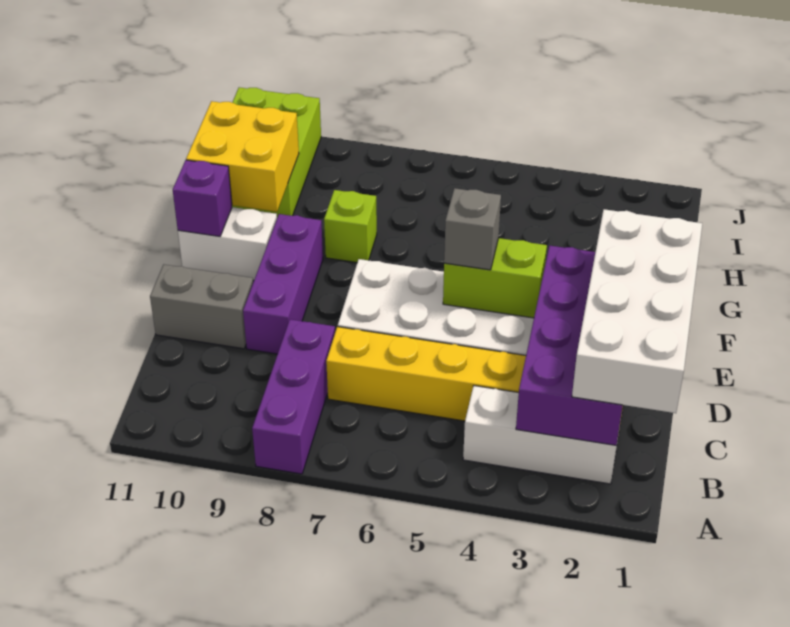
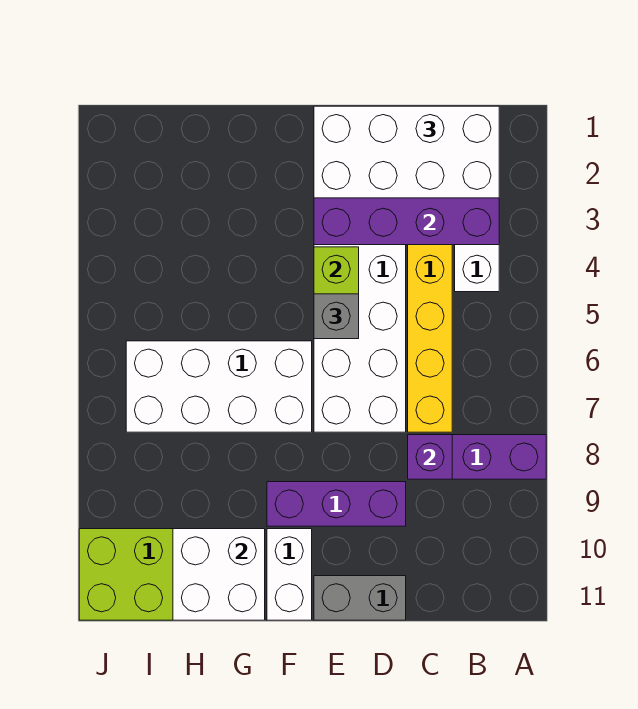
grey brick D10:D11 level 1 -> grey brick D11:E11 level 1
none -> white brick F6:I7 level 1
purple brick F11 level 2 -> purple brick C8 level 2
lime brick G8 level 1 -> none
yellow brick G10:H11 level 2 -> white brick G10:H11 level 2

